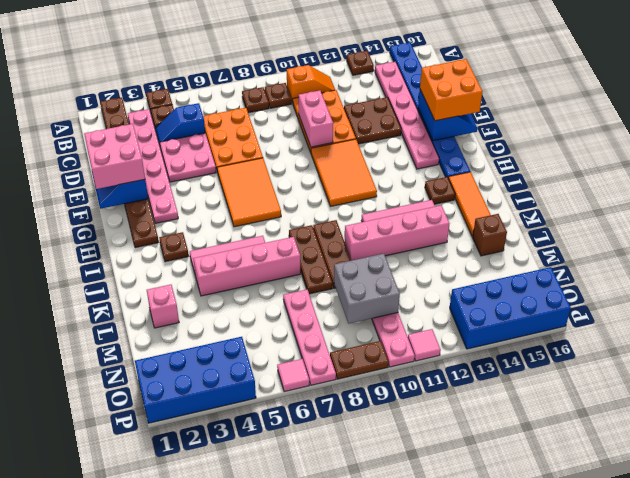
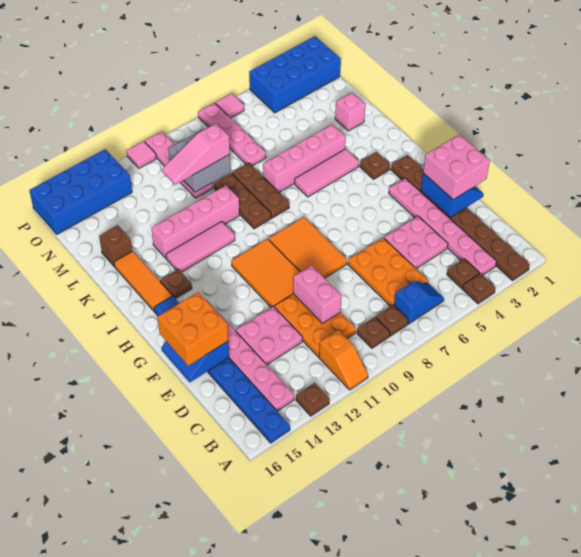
orange slope B10:B11 level 1 top 10 -> orange slope A11:B11 level 1 top B
blue slope C4:C5 level 1 top 5 -> blue slope B6:B7 level 1 top 7
brown plate D12:E13 level 1 -> pink plate D12:E13 level 1
orange tile F6:H7 level 1 -> orange tile F8:H9 level 1
none -> pink slope M9:M11 level 3 top 9
brown plate P8:P9 level 1 -> none

